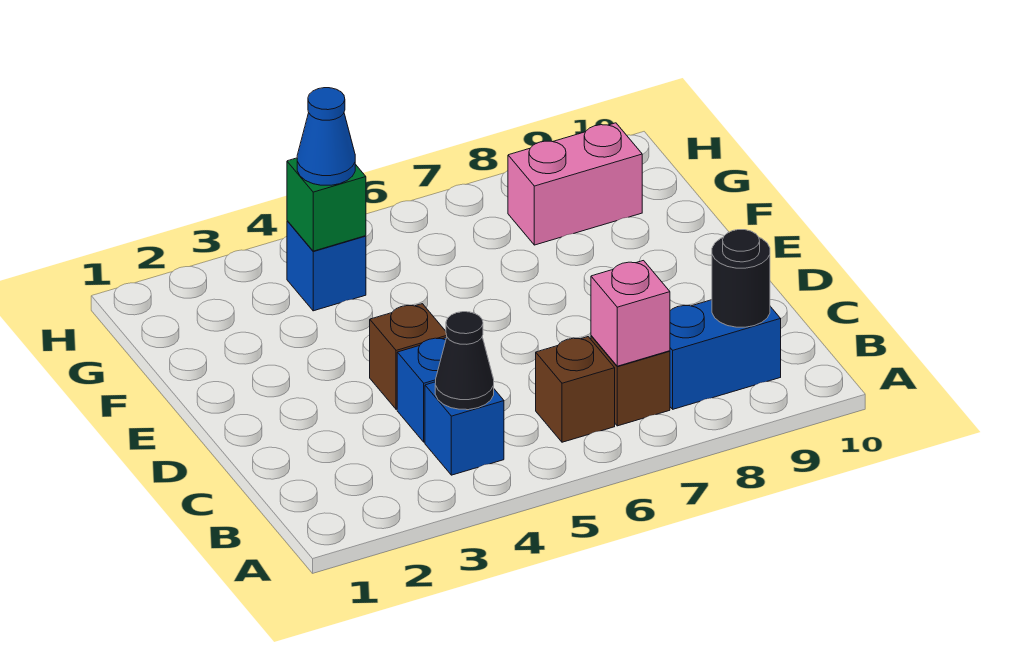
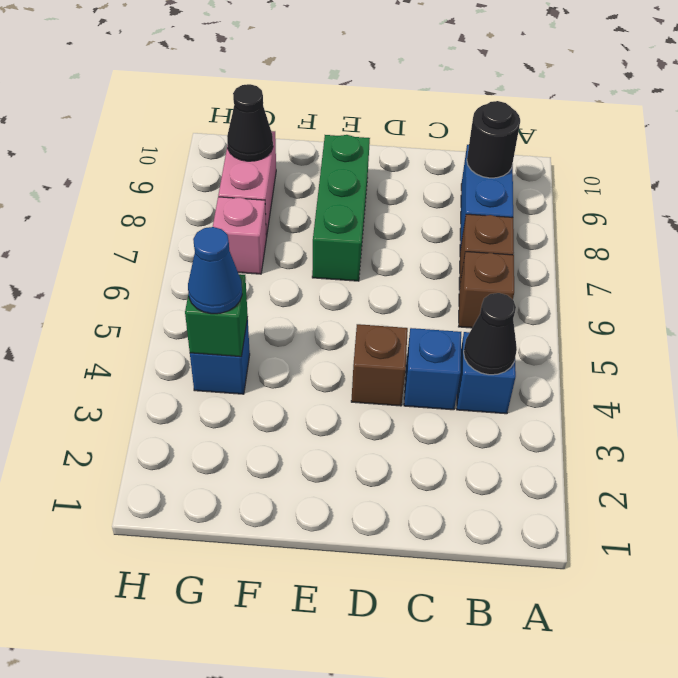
pink brick B7 level 2 -> pink brick G7 level 1
none -> green brick E7:E9 level 1
none -> black cone G9 level 2

